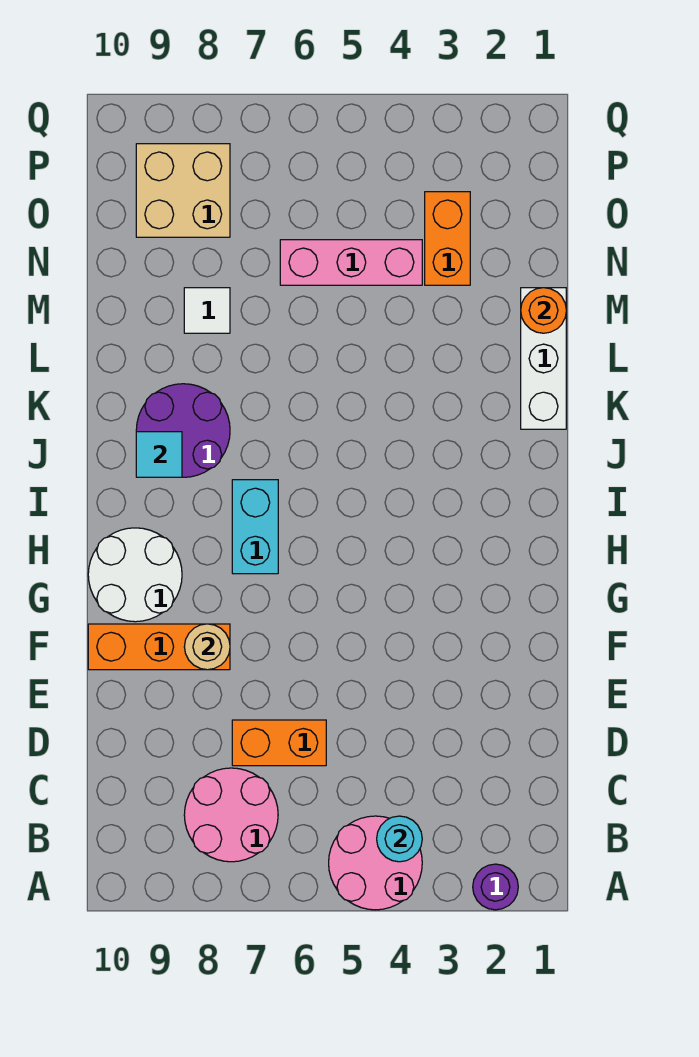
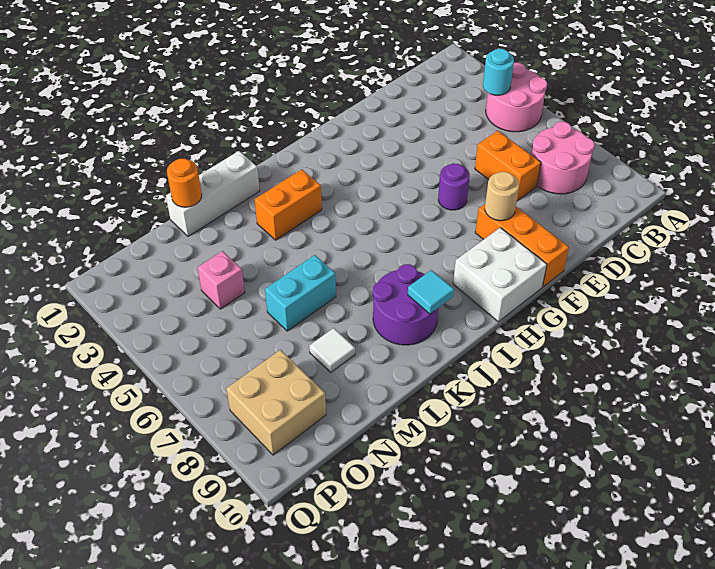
purple round brick A2 level 1 -> purple round brick F6 level 1
white round brick G9:H10 level 1 -> white brick G9:H10 level 1
cyan brick H7:I7 level 1 -> cyan brick L6:M6 level 1
orange brick N3:O3 level 1 -> orange brick J3:K3 level 1
pink brick N4:N6 level 1 -> pink brick N4 level 1

